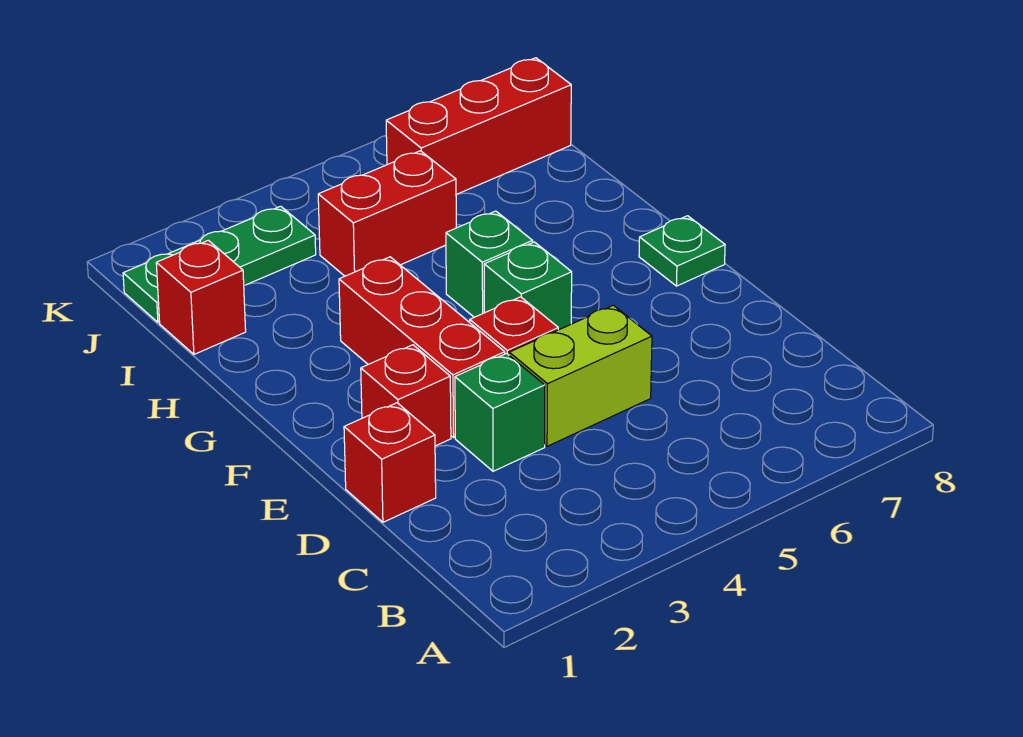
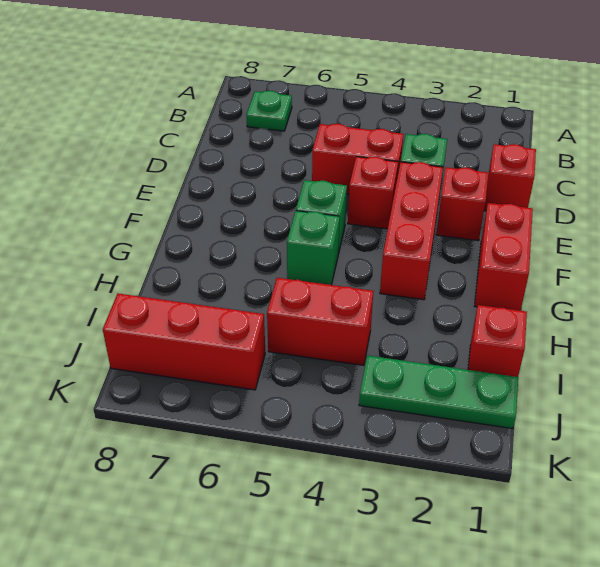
lime brick D4:D5 level 1 -> red brick D4:D5 level 1
none -> red brick F1:G1 level 1
green plate F8 level 1 -> green plate B7 level 1

